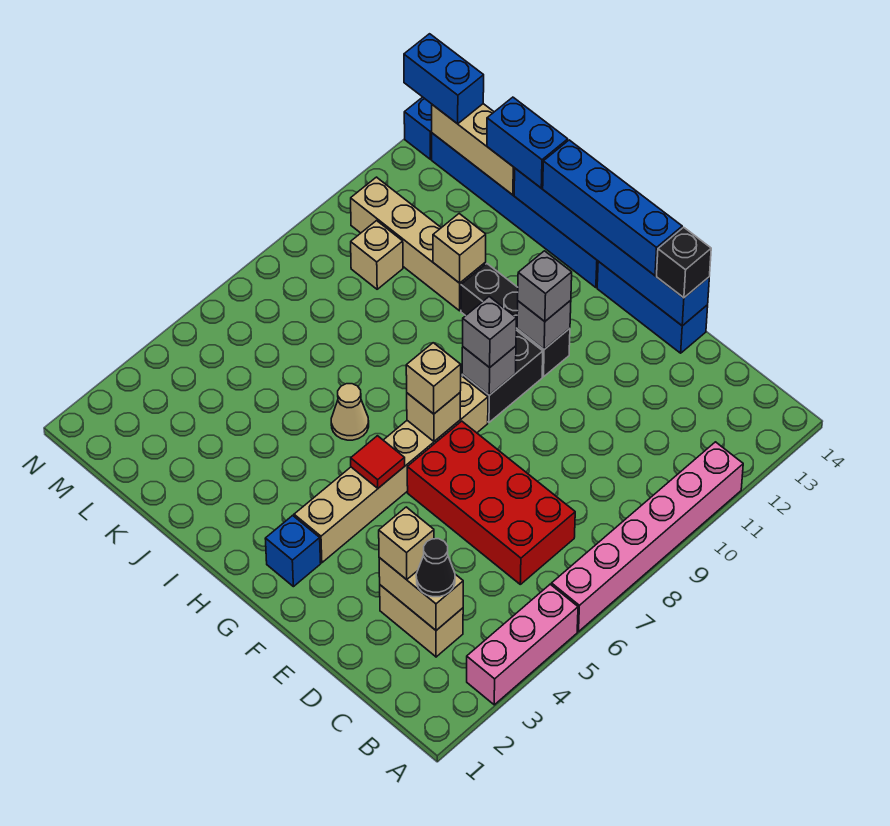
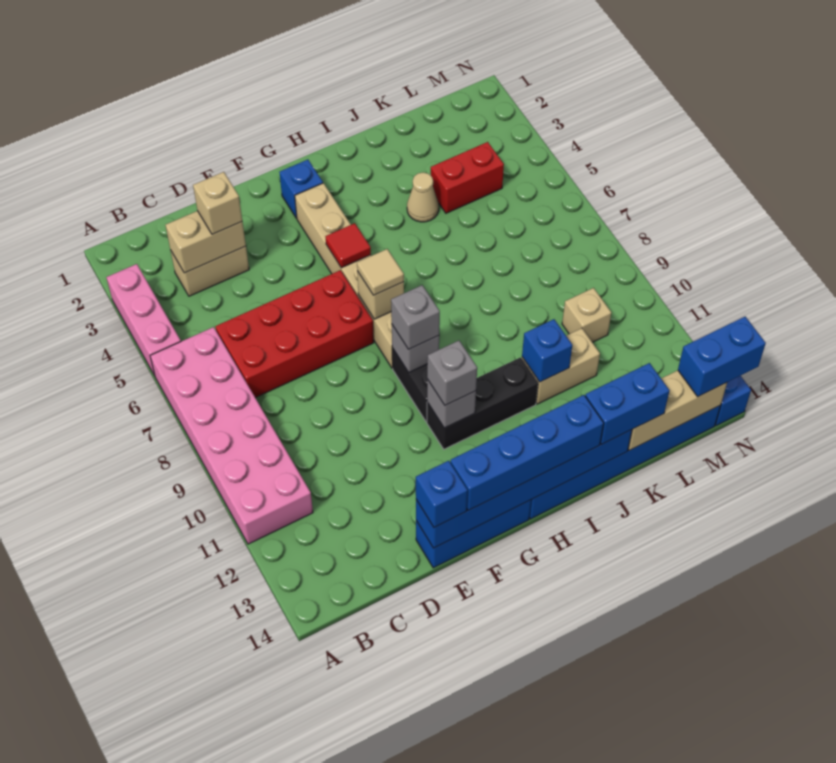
pink brick A6:A11 level 1 -> pink brick A6:B11 level 1
black cone C3 level 3 -> none
black brick E14 level 3 -> blue brick E14 level 3
tan brick G7 level 3 -> tan tile G7 level 3
tan cone I6 level 1 -> tan cone J4 level 1
tan brick J11:M11 level 1 -> tan brick J11:K11 level 1
tan brick J11 level 2 -> blue brick J11 level 2
none -> red brick K4:L4 level 1

